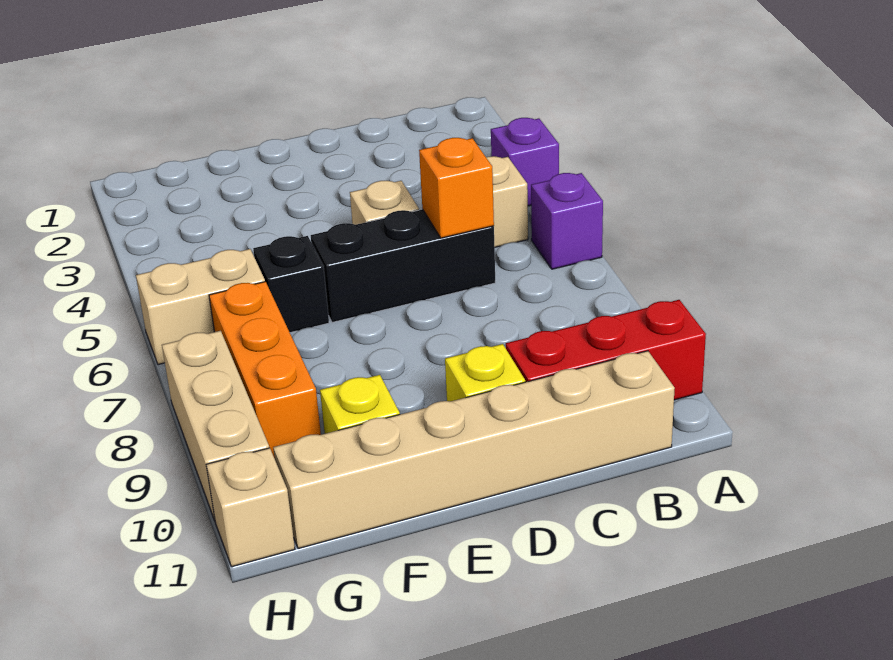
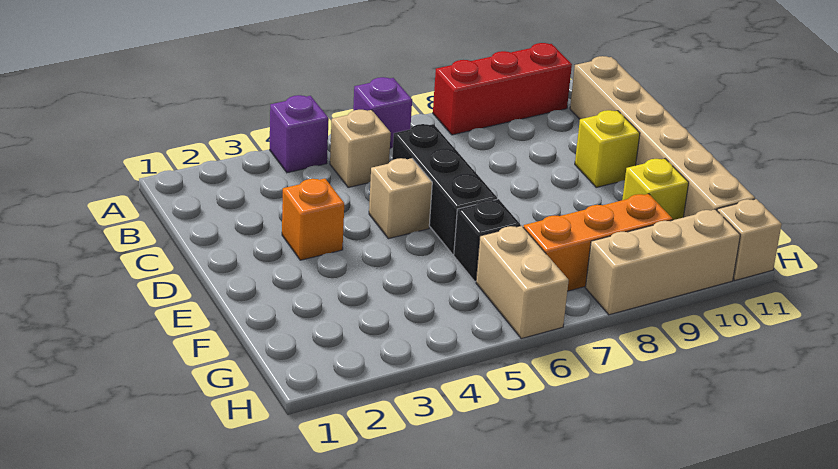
red brick A10:C10 level 1 -> red brick A8:A10 level 1
orange brick C6 level 2 -> orange brick D3 level 1

